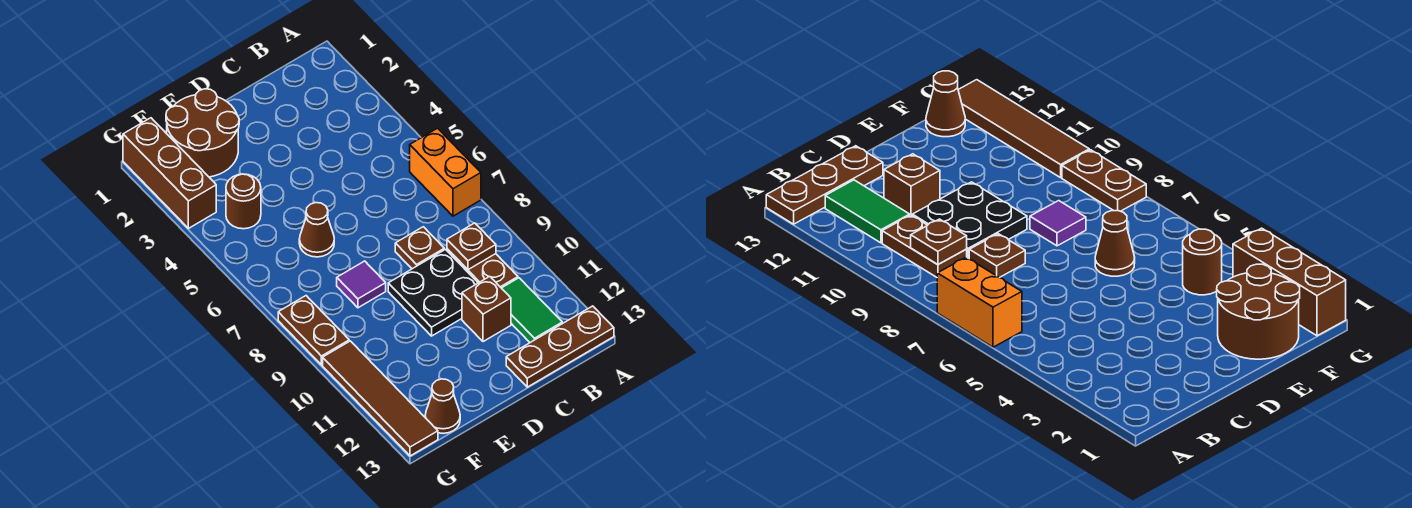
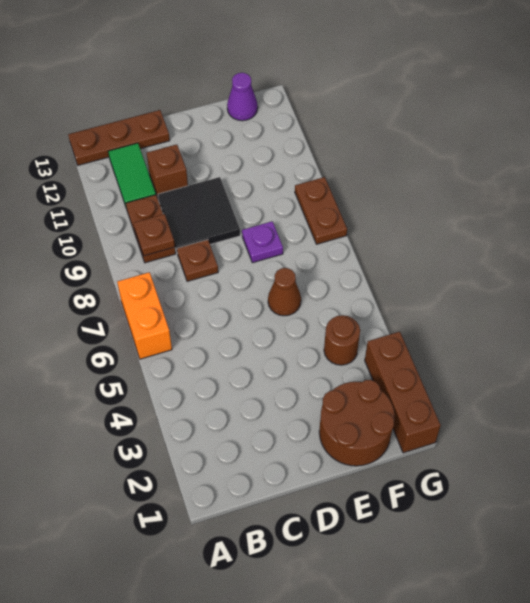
black plate C9:D10 level 1 -> black tile C9:D10 level 1
purple tile E8 level 1 -> purple plate E8 level 1
brown cone F13 level 1 -> purple cone F13 level 1
brown tile G10:G13 level 1 -> none

